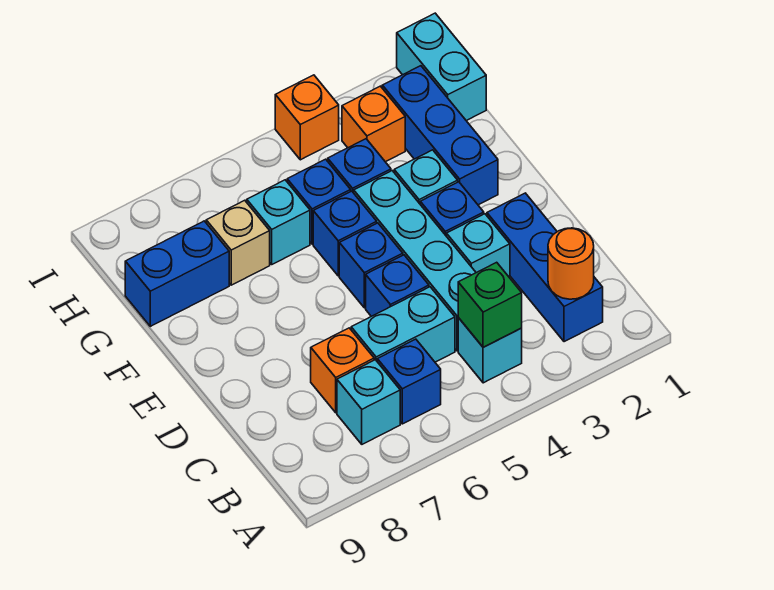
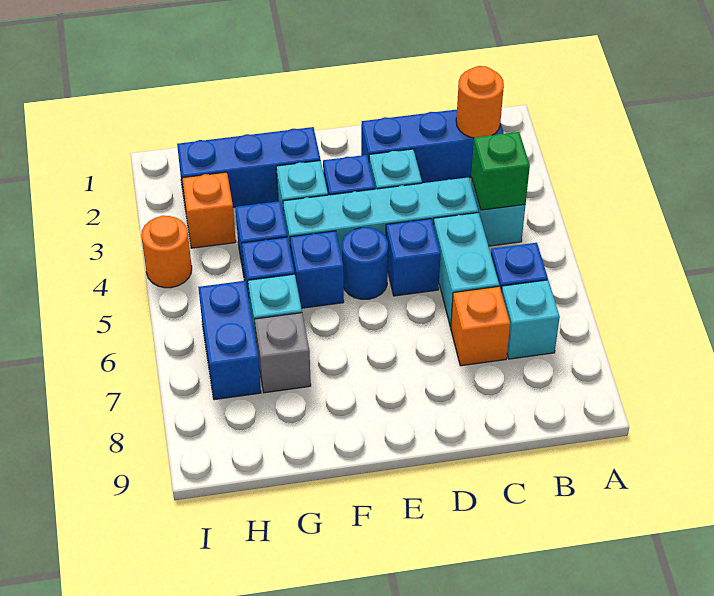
blue brick E5 level 1 -> blue round brick E5 level 1
tan brick G7 level 1 -> grey brick G7 level 1
blue brick G8:G9 level 1 -> blue brick H6:H7 level 1
cyan brick H1:I1 level 1 -> none
orange brick I4 level 1 -> orange round brick I4 level 1

